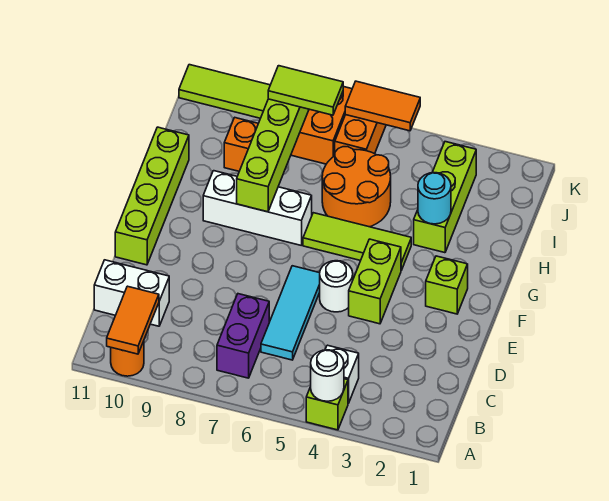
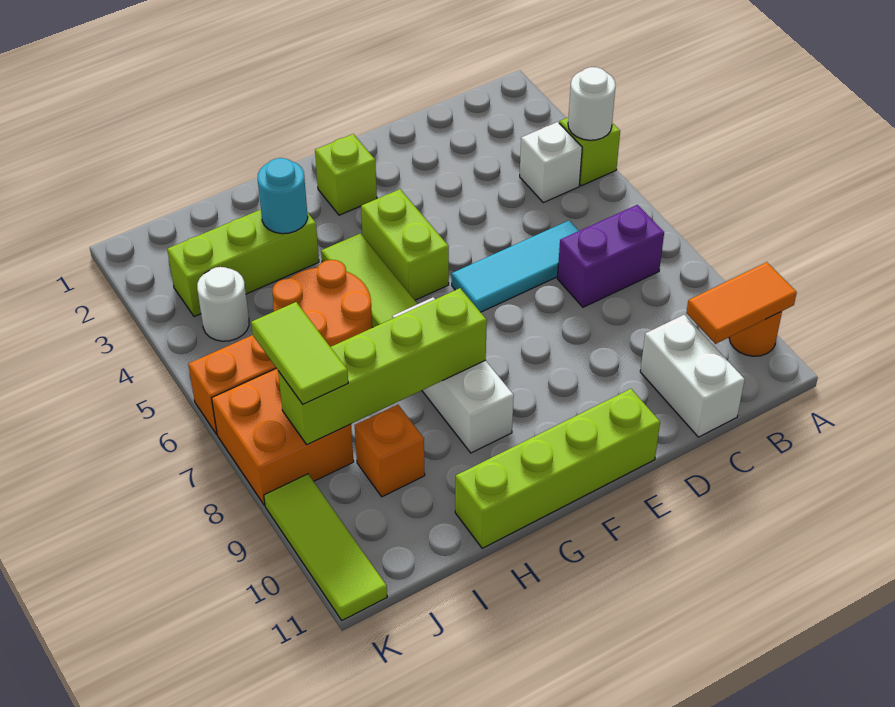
lime brick E4:F4 level 1 -> lime brick F4:F5 level 1
white round brick E5 level 1 -> white round brick J4 level 1
orange tile K5:K6 level 2 -> none

